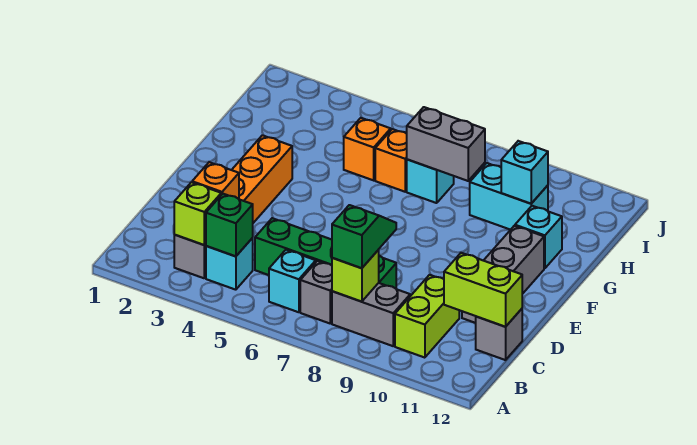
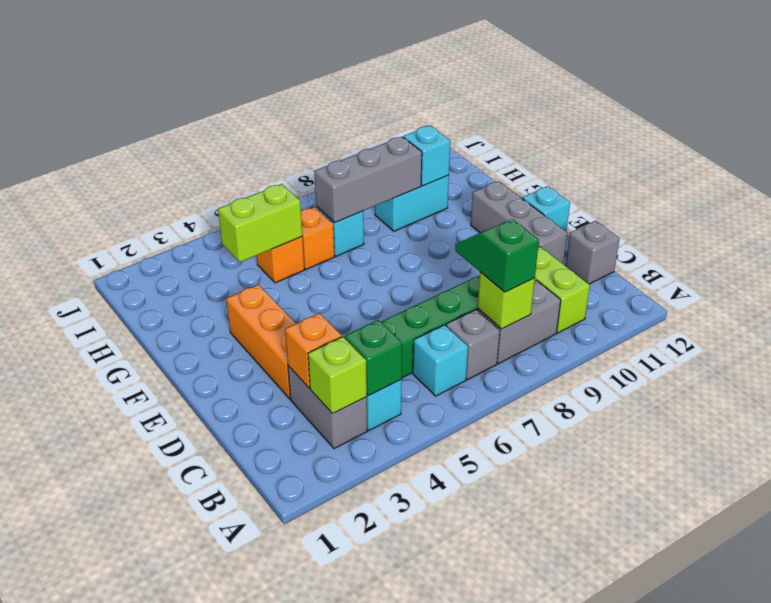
lime brick C11:C12 level 2 -> lime brick H4:H5 level 2
cyan brick G11 level 1 -> cyan brick E12 level 1
grey brick H7:H8 level 2 -> grey brick H7:H9 level 2

